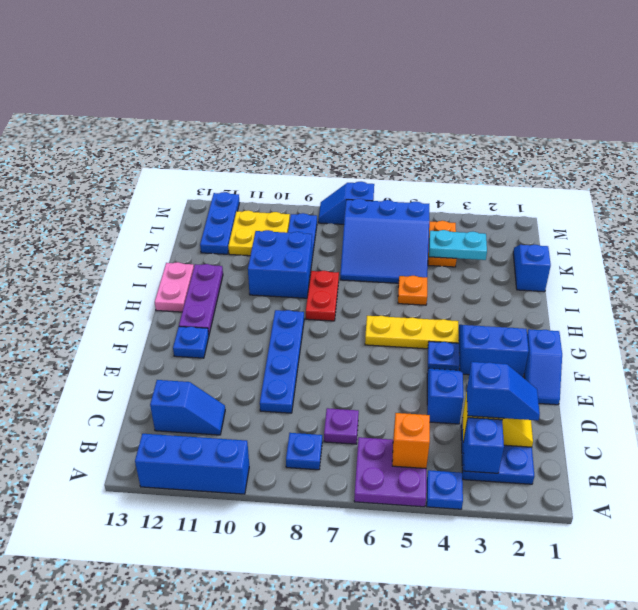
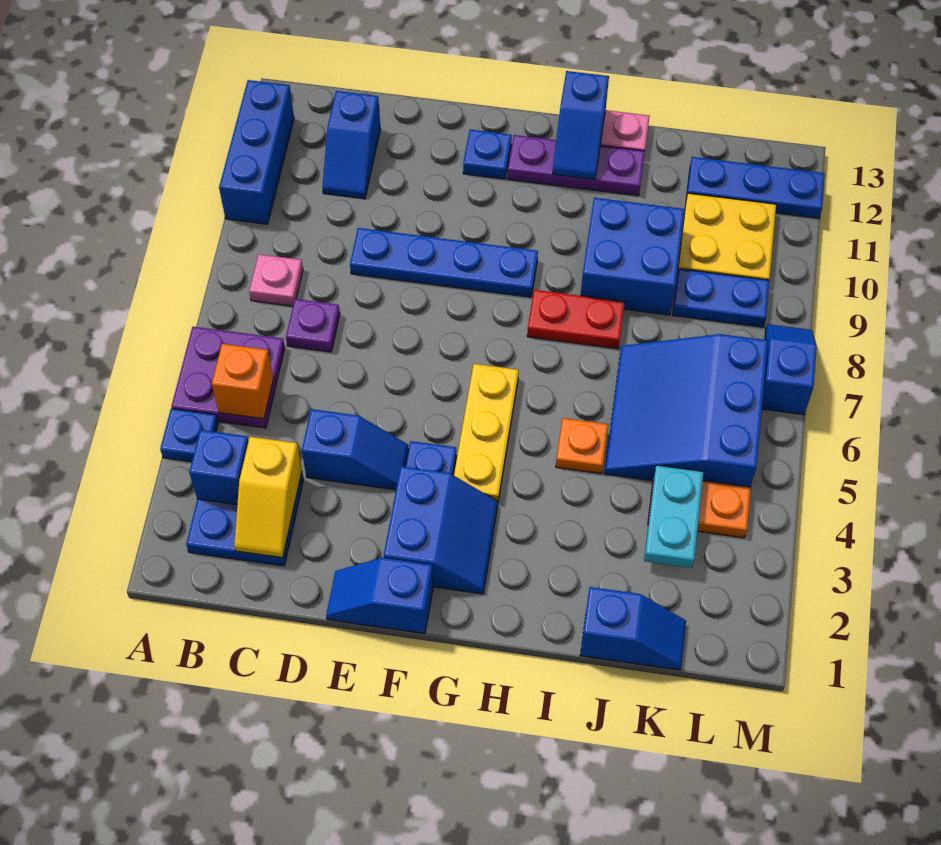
blue plate B8 level 1 -> pink plate B8 level 1
blue slope C2:C3 level 3 top 3 -> blue slope H12:H13 level 2 top 13

